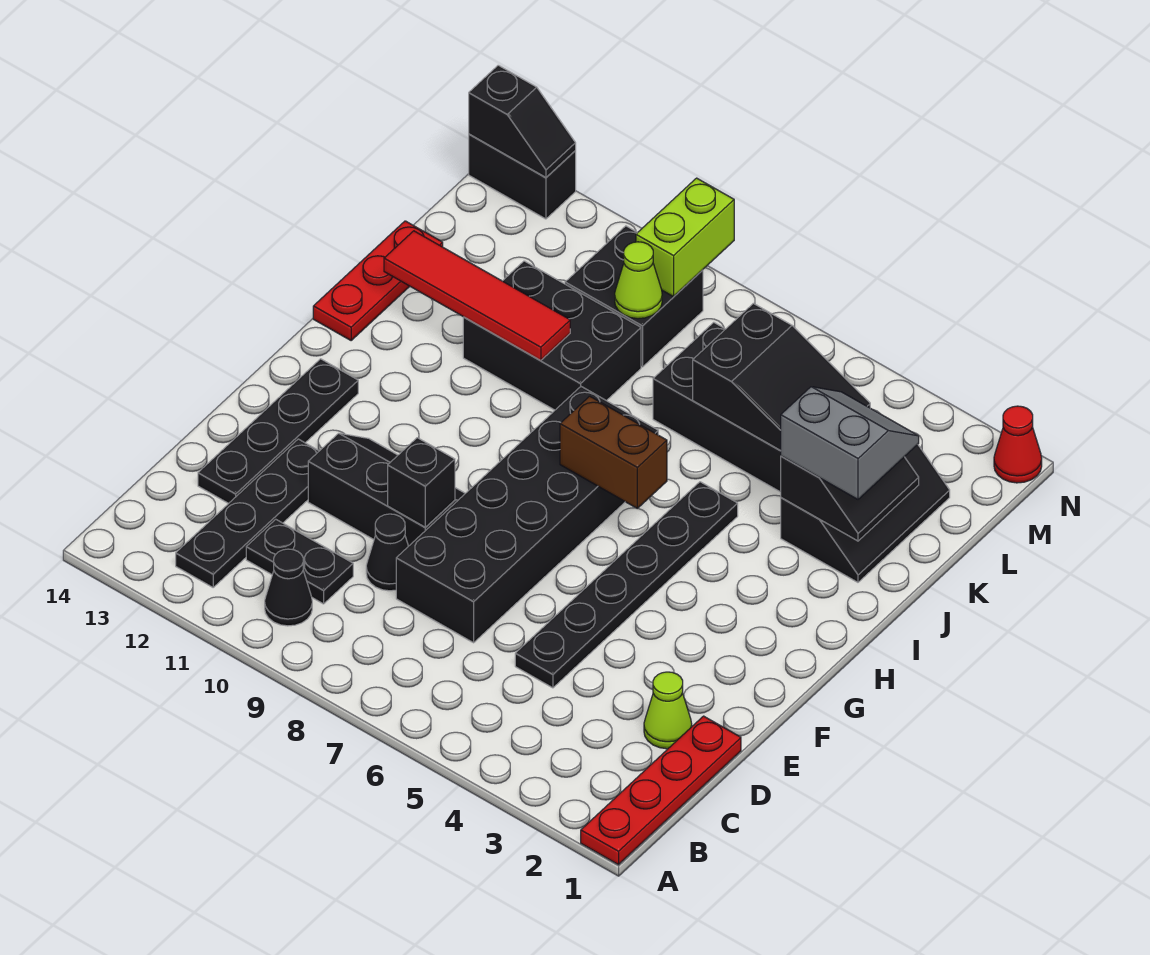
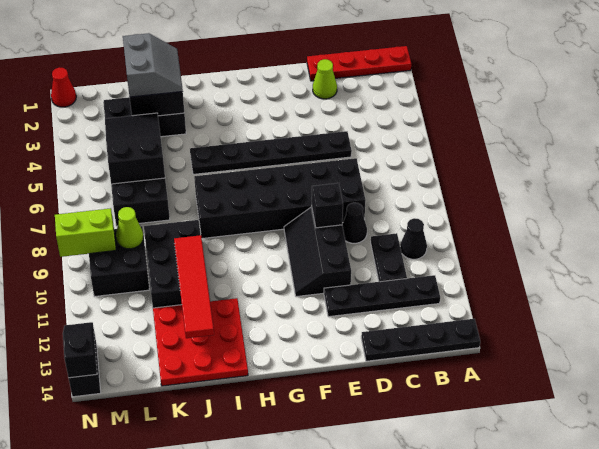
black plate D13:G13 level 1 -> black plate A14:D14 level 1
brown brick H6:H7 level 2 -> none
red plate I14:K14 level 1 -> red plate I12:K14 level 1
grey slope J2:K3 level 3 top J -> grey slope J2:K3 level 3 top K

